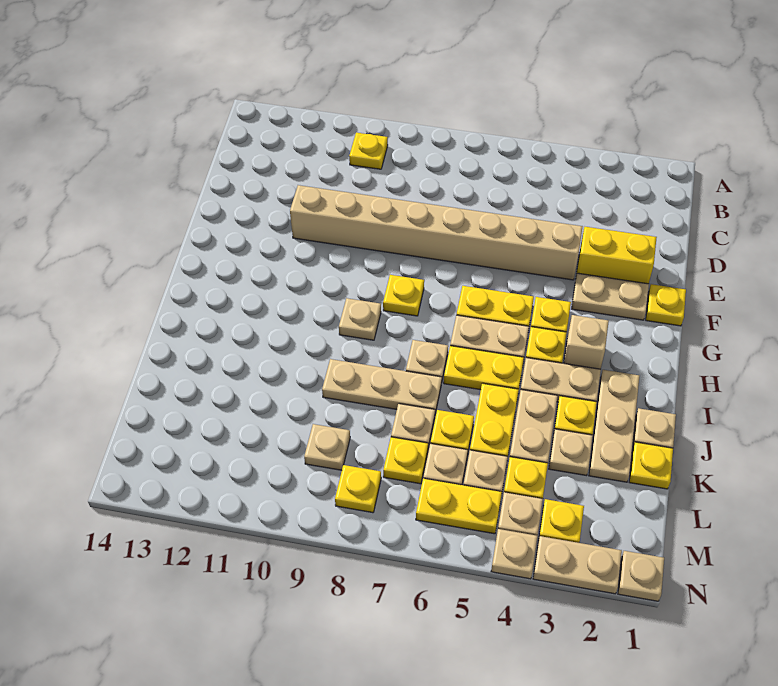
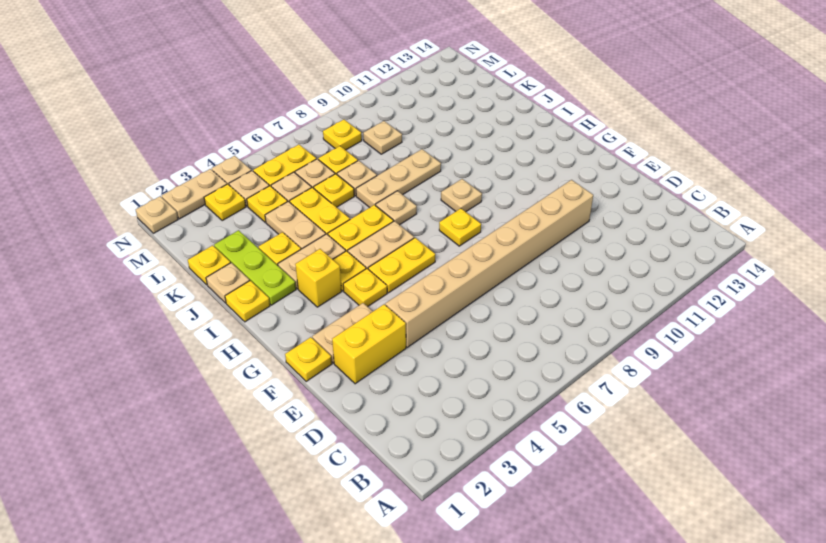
yellow plate B10 level 1 -> yellow plate I1 level 1
tan brick H3 level 1 -> yellow brick H3 level 1
tan plate I2:K2 level 1 -> lime plate I2:K2 level 1
tan plate K3 level 1 -> none

